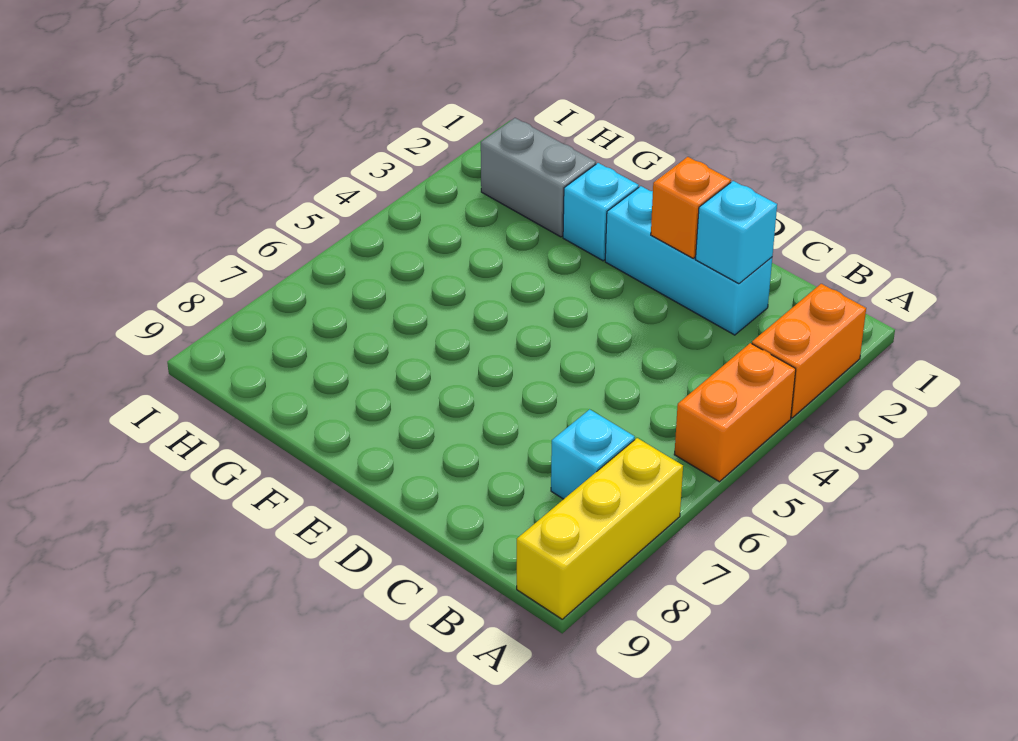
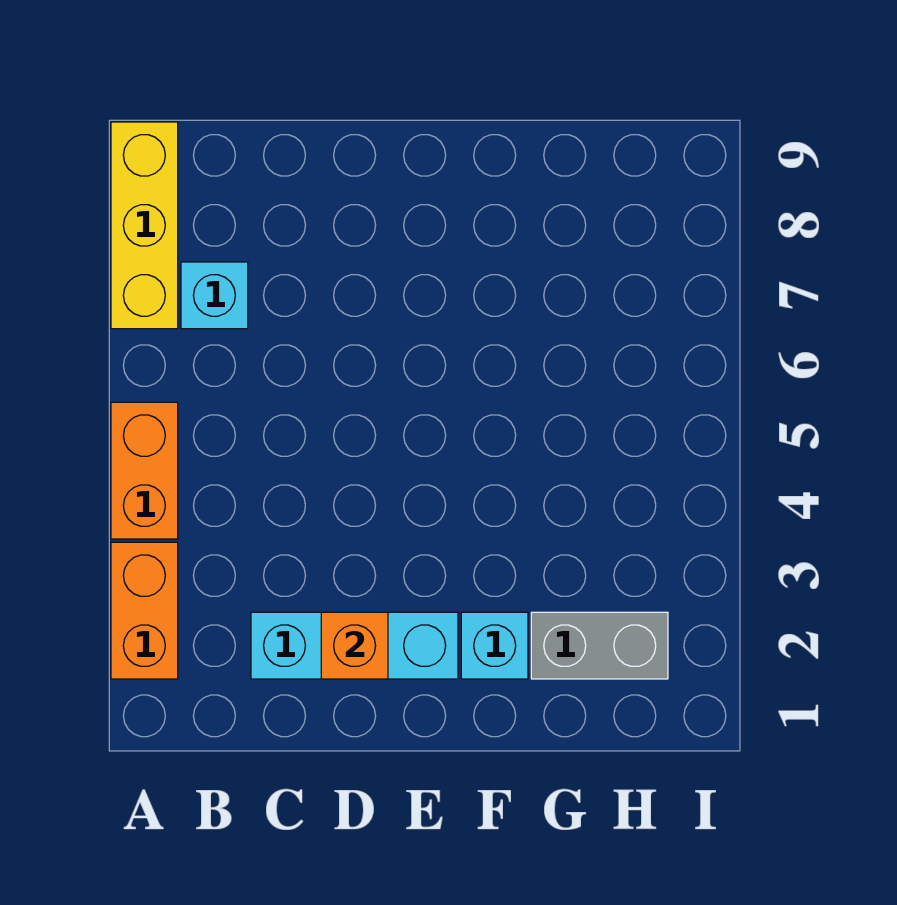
cyan brick C2 level 2 -> none

